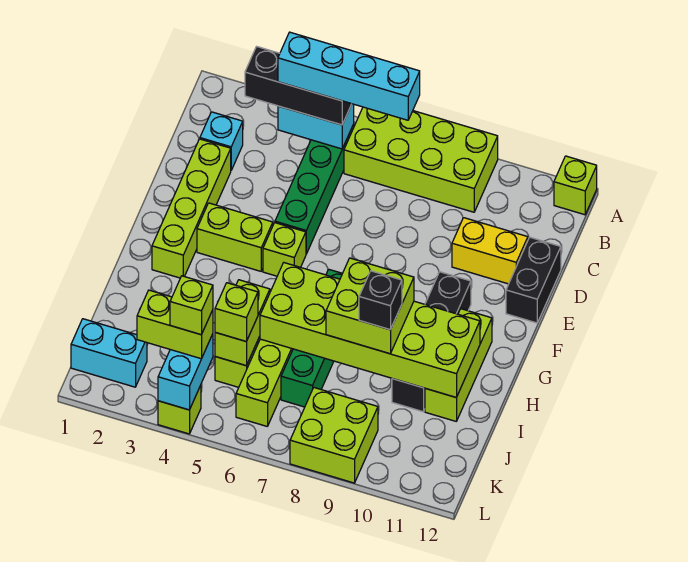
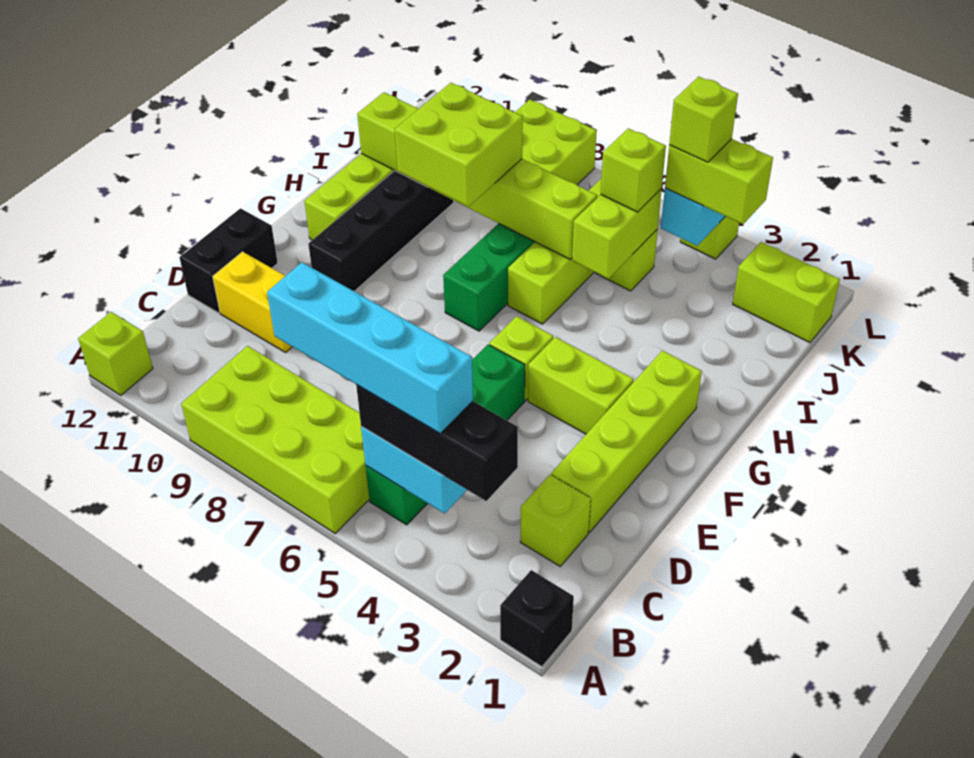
cyan brick C2 level 1 -> lime brick C2 level 1
lime brick H6:I11 level 2 -> lime brick I6:I11 level 2
black brick I9 level 4 -> black brick A1 level 1
cyan brick K1:K2 level 1 -> lime brick K1:K2 level 1

